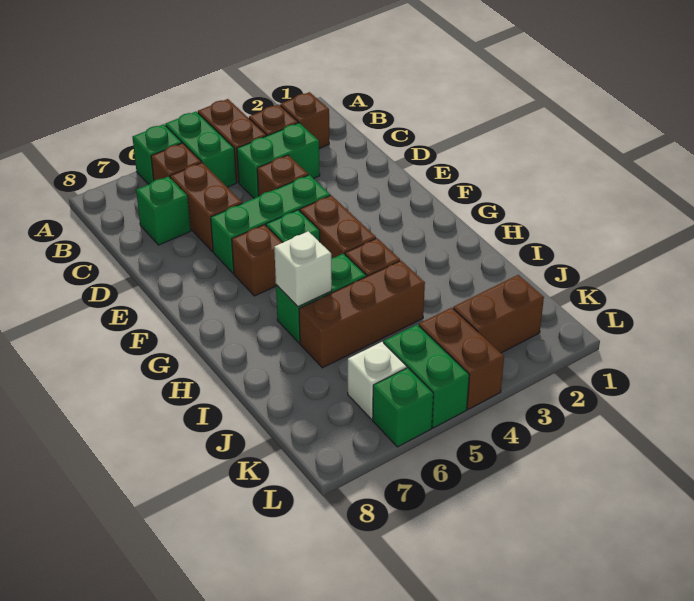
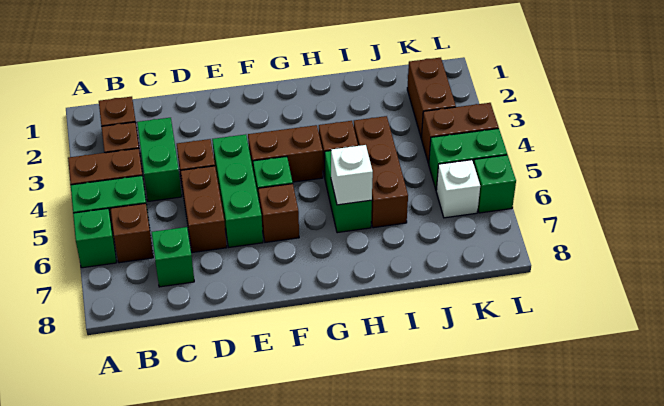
brown brick C6:D6 level 1 -> brown brick D5:D6 level 1

